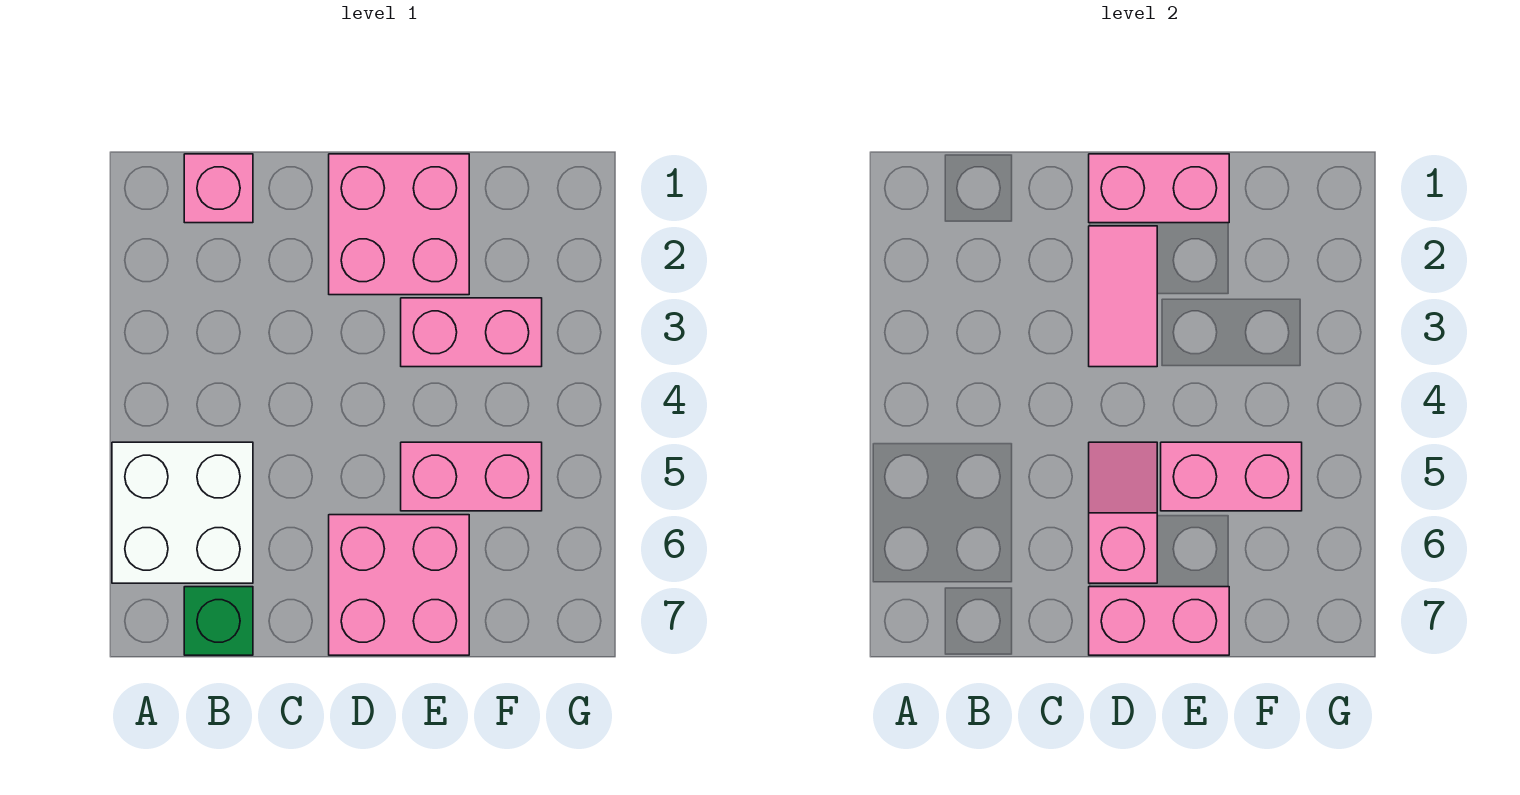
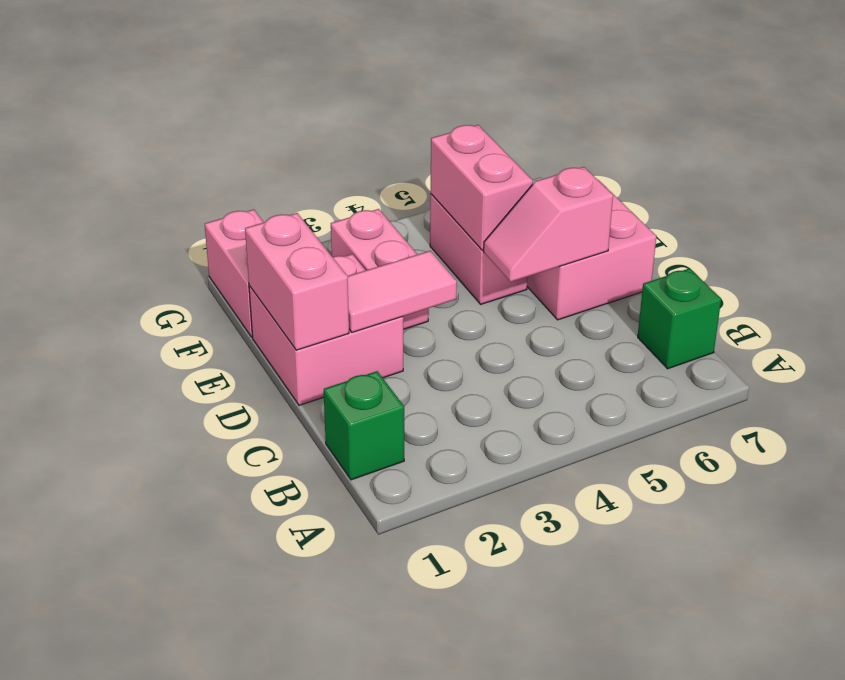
white brick A5:B6 level 1 -> none
pink brick B1 level 1 -> green brick B1 level 1
pink brick D7:E7 level 2 -> pink brick F1:G1 level 1

